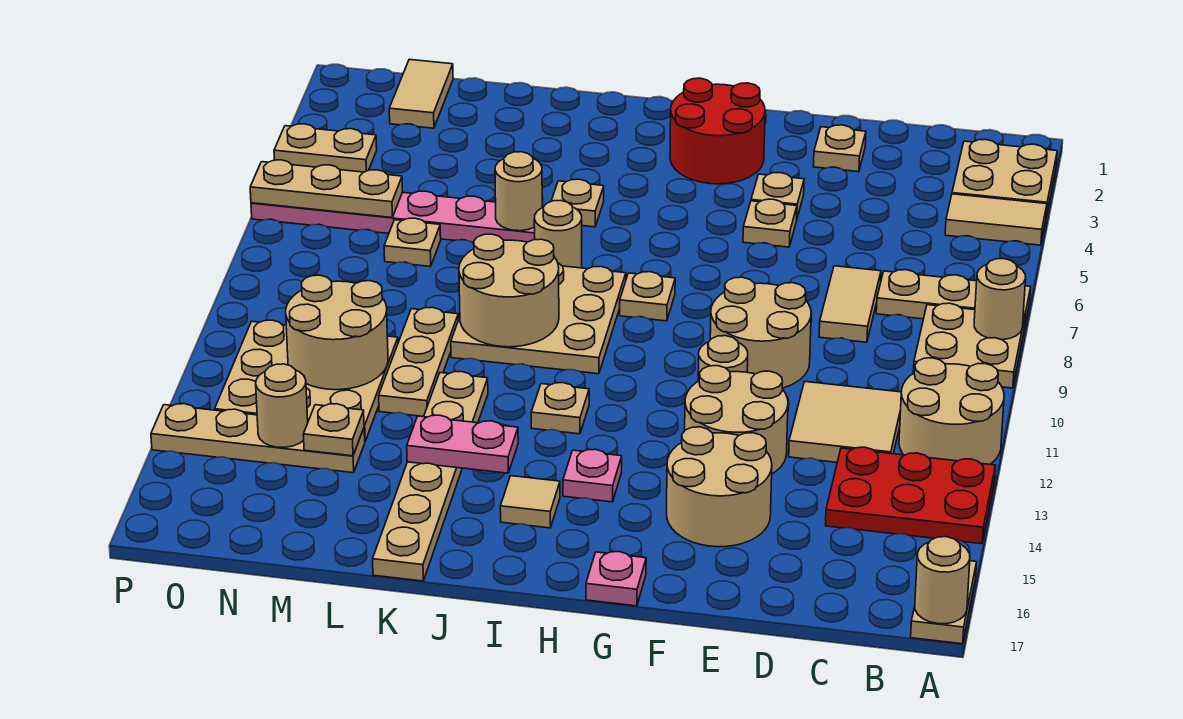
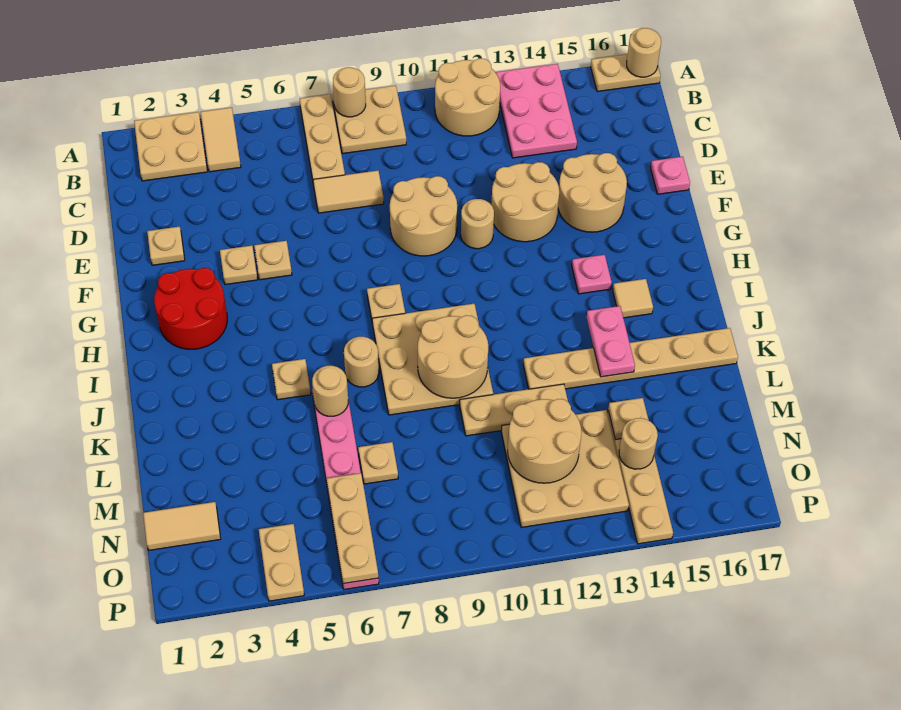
red plate A13:C14 level 1 -> pink plate A13:C14 level 1
tan tile C11:D12 level 1 -> none
pink plate G17 level 1 -> pink plate E17 level 1
tan plate I12 level 1 -> none

